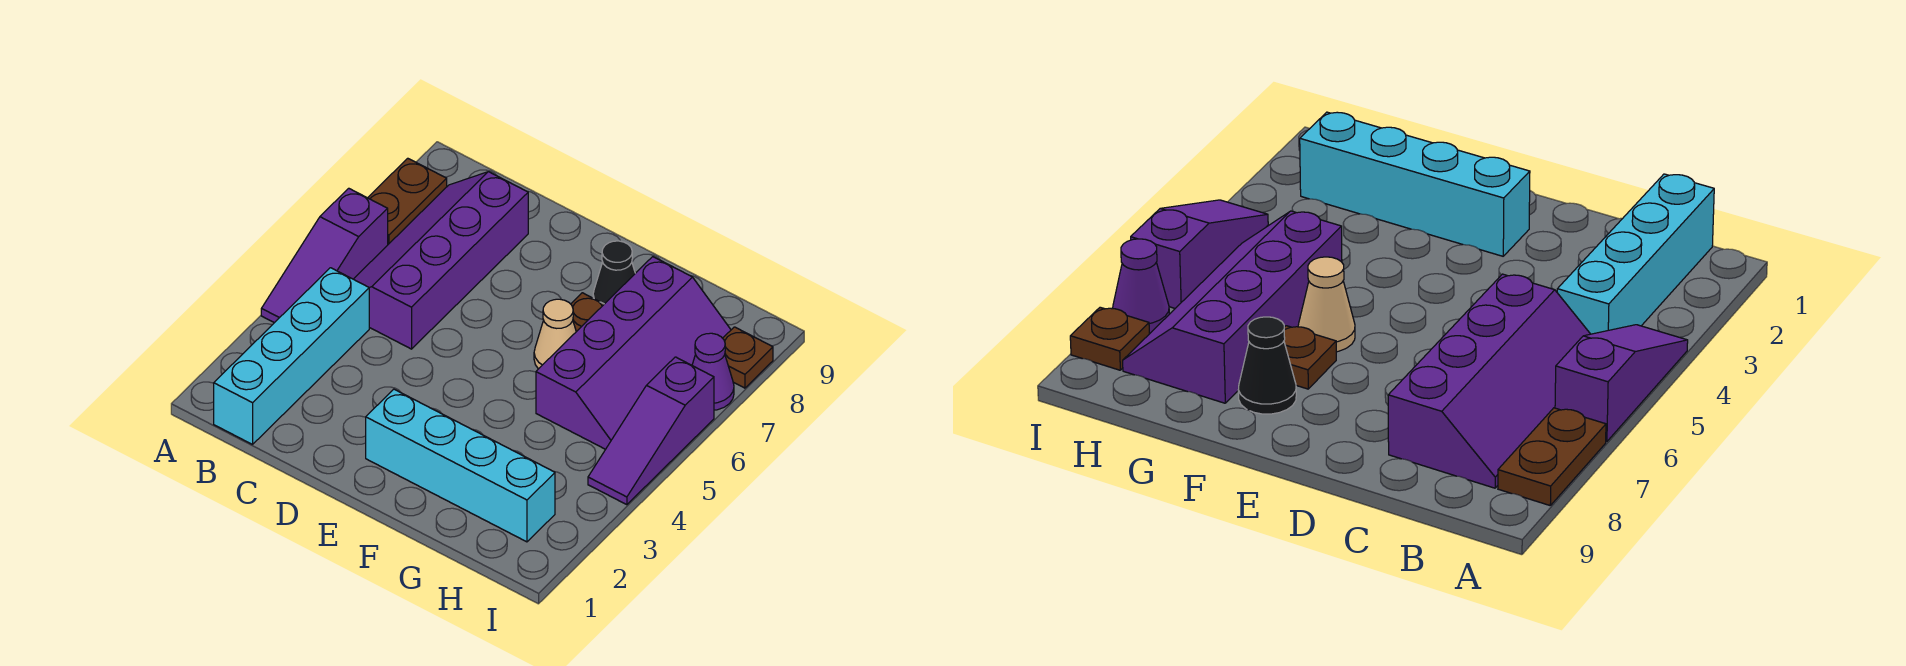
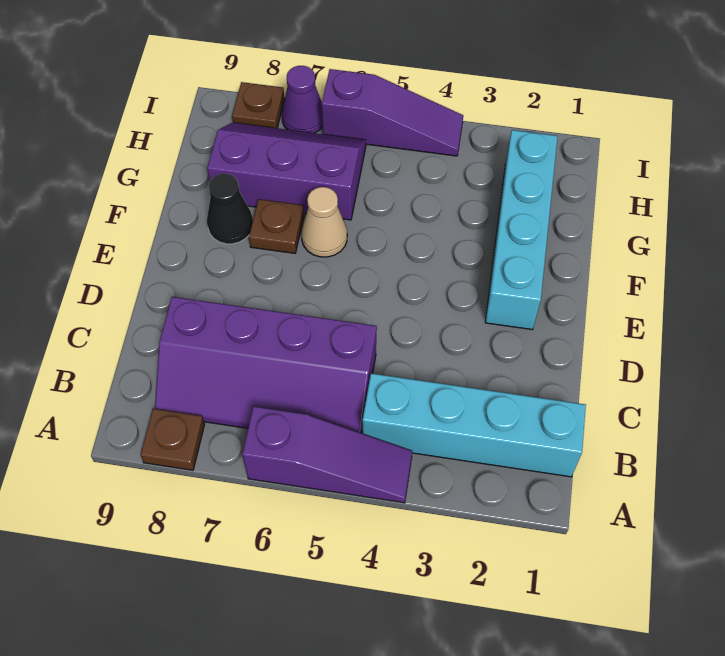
brown plate A7:A8 level 1 -> brown plate A8 level 1
purple slope G5:H8 level 1 top G -> purple slope G6:H8 level 1 top G

